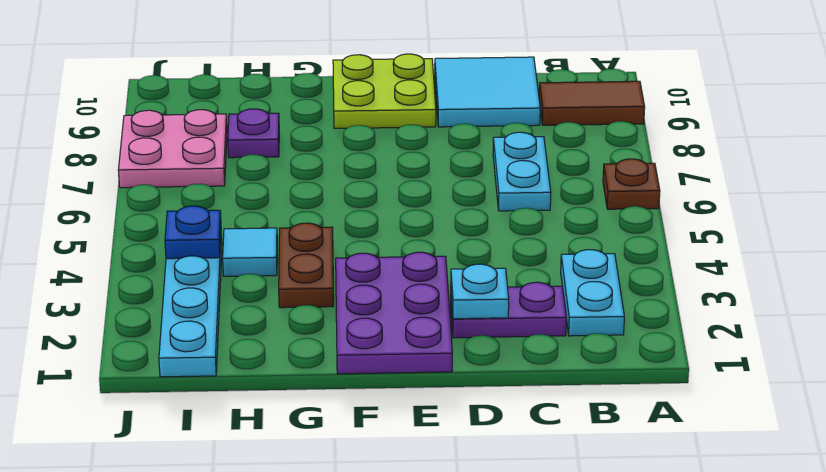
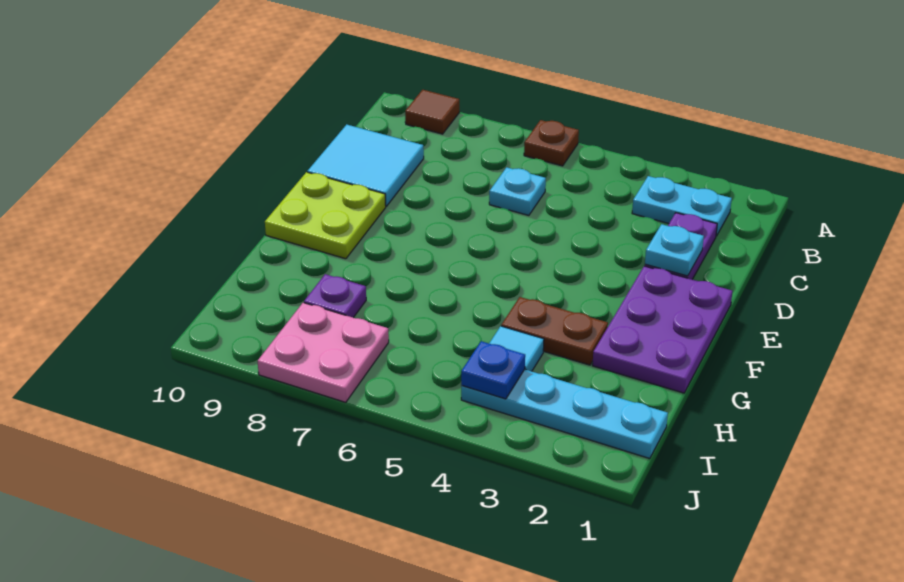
brown tile A9:B9 level 1 -> brown tile A9 level 1
cyan plate C6:C7 level 1 -> cyan plate C6 level 1
purple plate E1:F3 level 1 -> purple plate E1:G2 level 1

